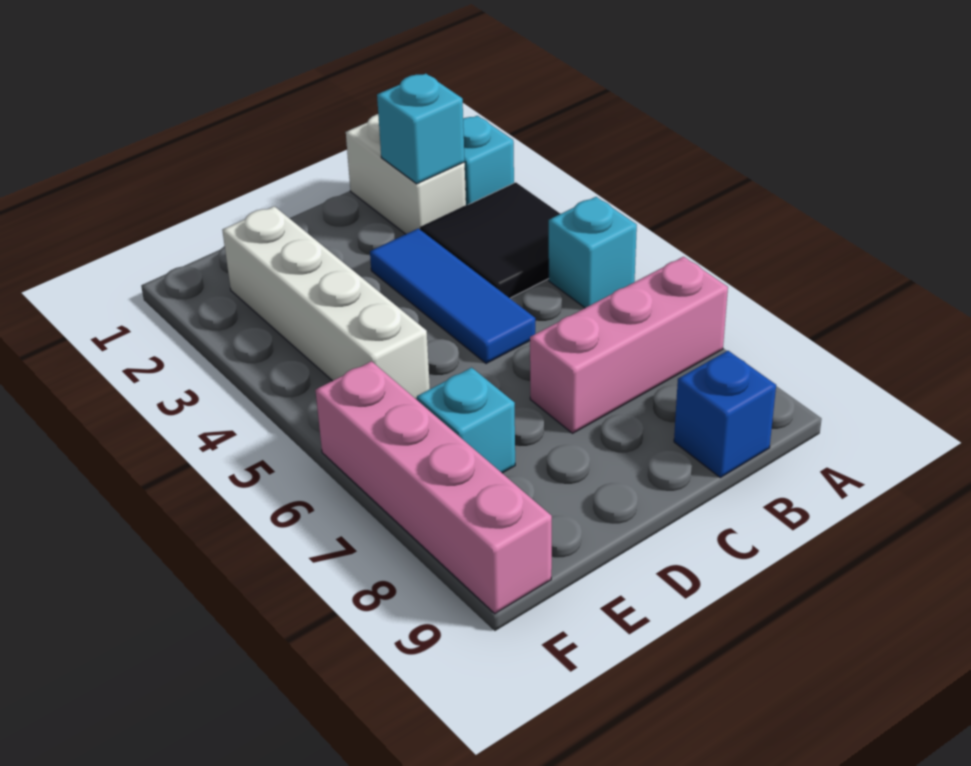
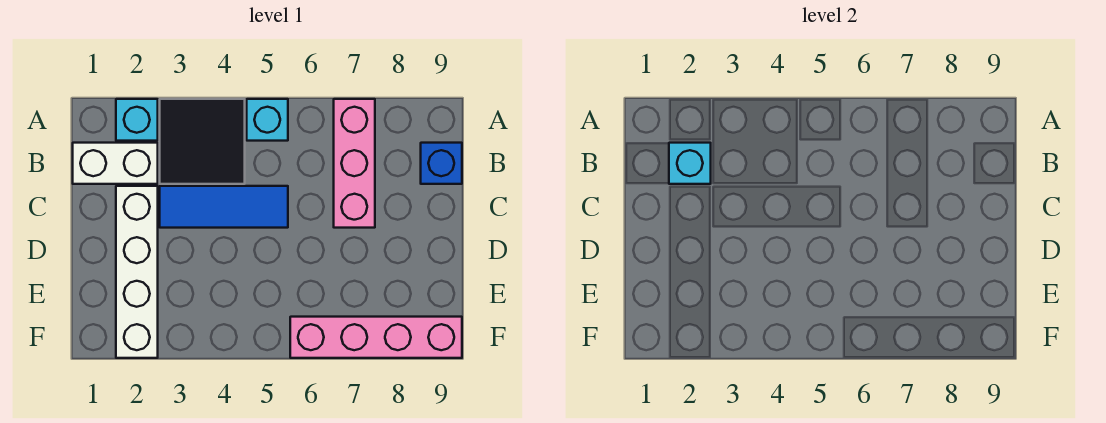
white brick E2:E5 level 1 -> white brick C2:F2 level 1
cyan brick E7 level 1 -> none

